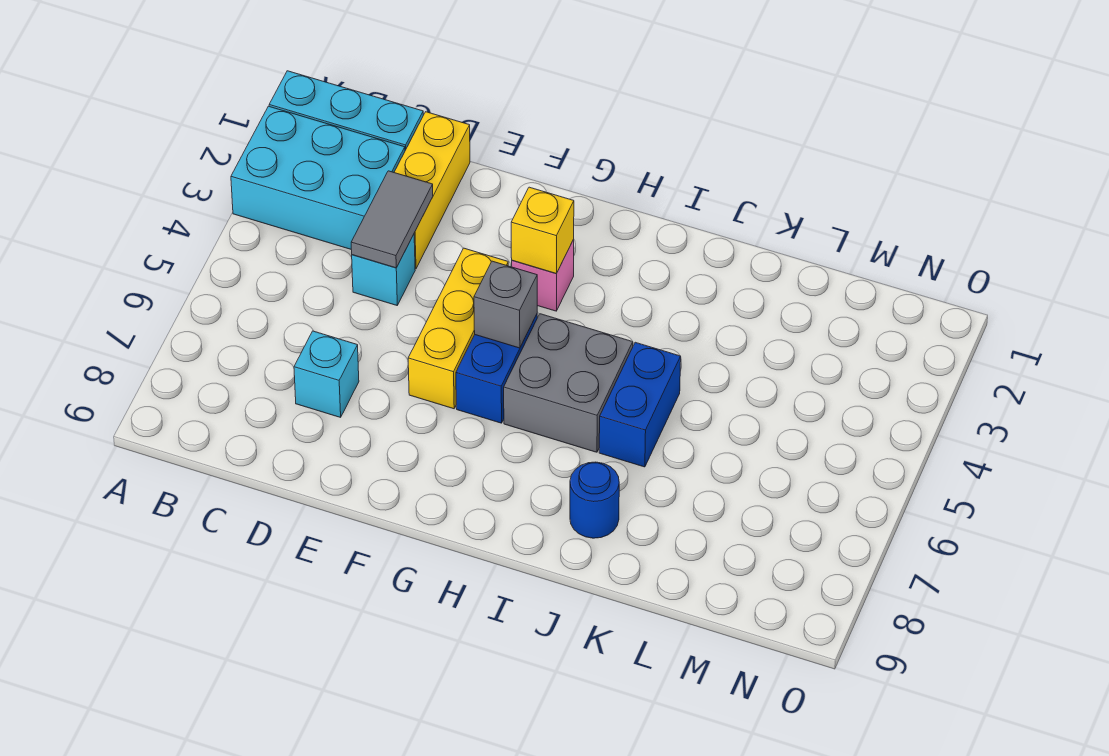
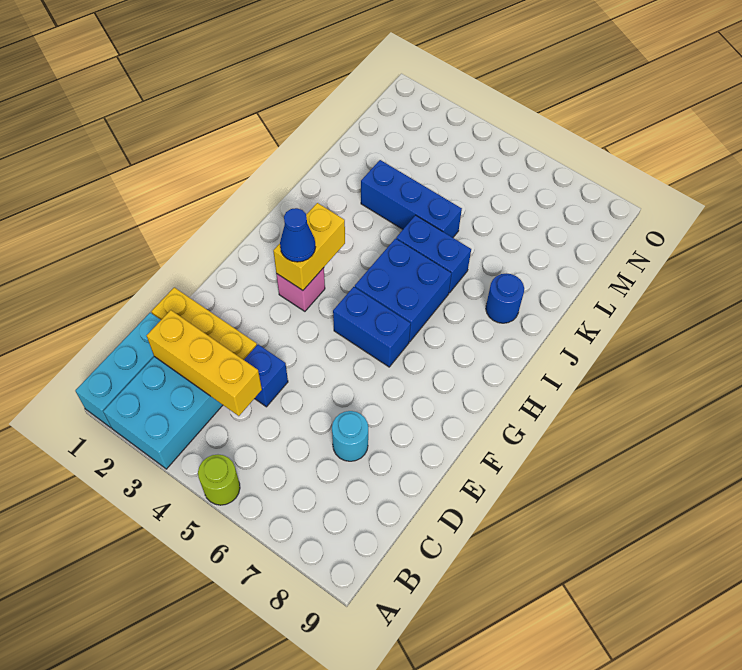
none -> lime round brick A5 level 1
grey tile D3:D4 level 2 -> none
cyan brick D4 level 1 -> blue brick D4 level 1
cyan brick D7 level 1 -> cyan round brick D7 level 1
yellow brick F4:F6 level 1 -> yellow brick C2:C4 level 2
yellow brick G3 level 2 -> yellow brick G3:H3 level 2
none -> blue cone G3 level 3
grey brick G5 level 2 -> none
grey brick H5:I6 level 1 -> blue brick H5:I6 level 1
none -> blue brick K3:K5 level 1

